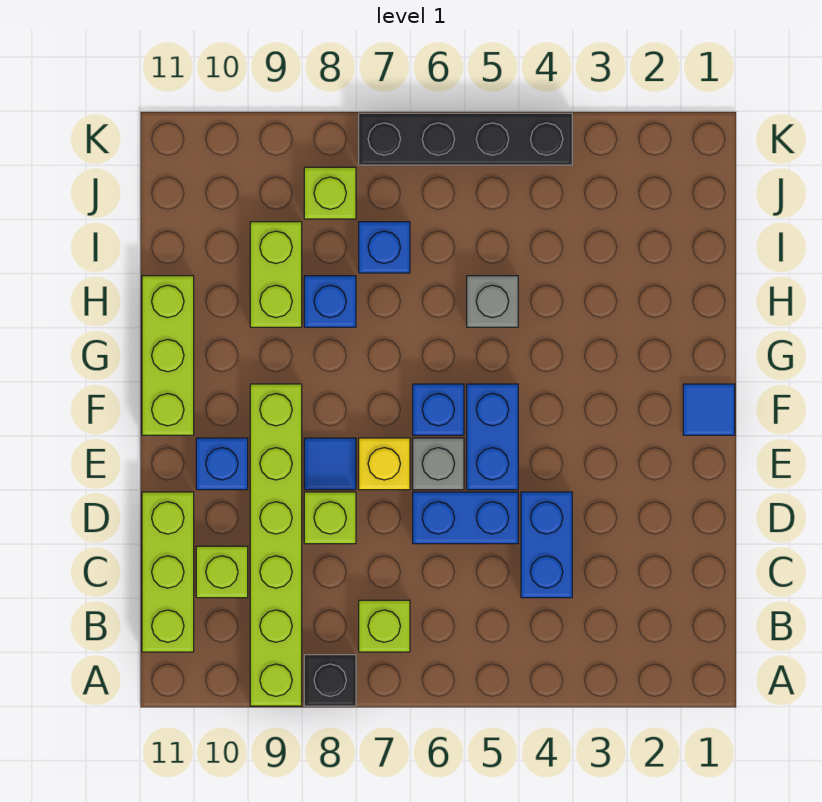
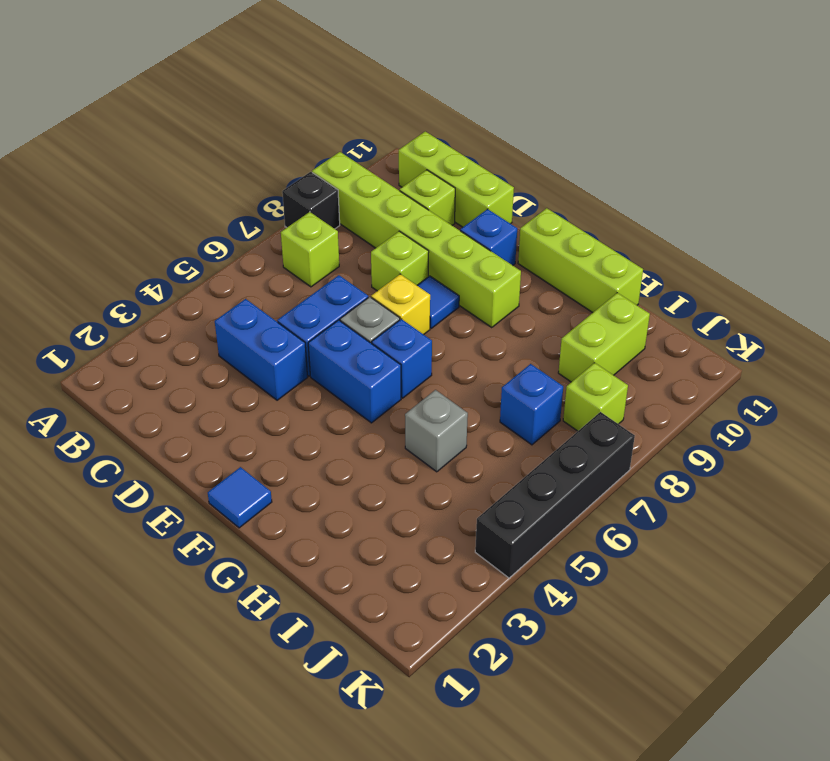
blue brick H8 level 1 -> none
lime brick H9:I9 level 1 -> lime brick I9:I10 level 1

